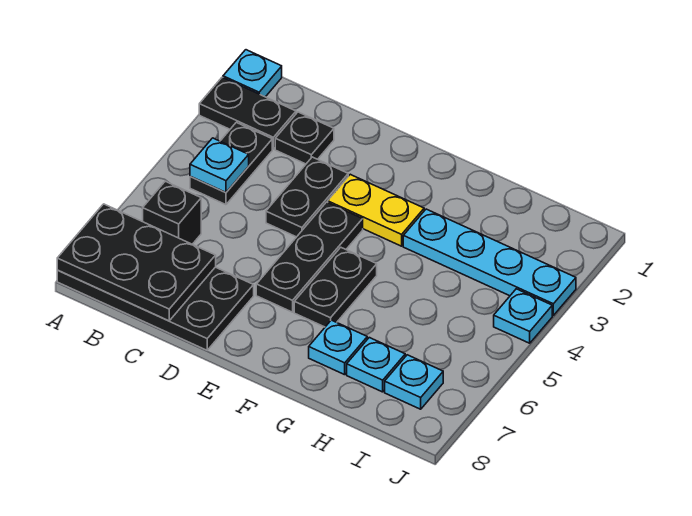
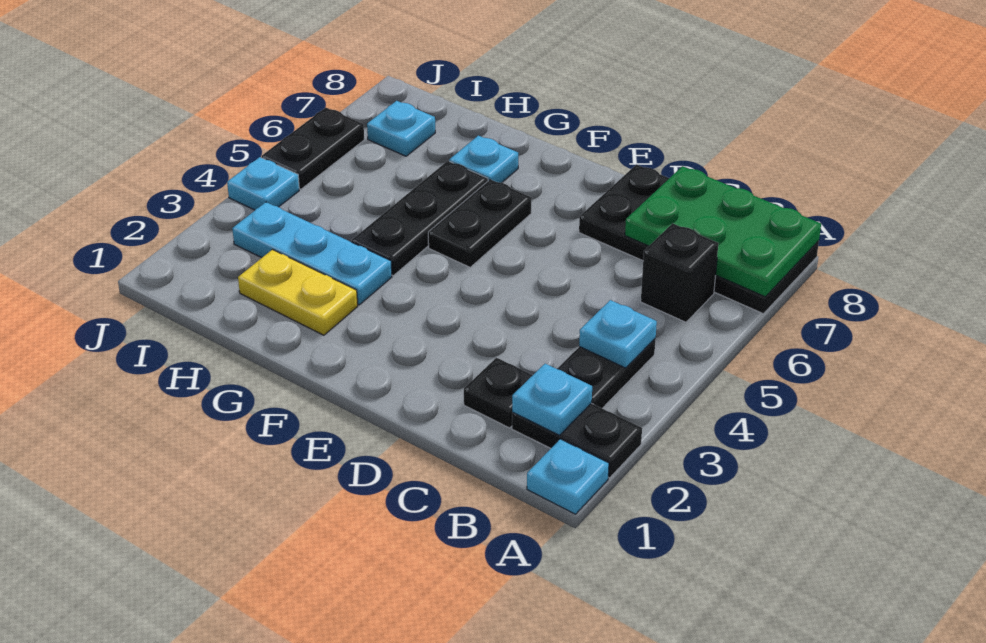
black plate A7:C8 level 2 -> green plate A7:C8 level 2
black plate D3:D4 level 1 -> black plate J5:J6 level 1
yellow plate E3:F3 level 1 -> yellow plate G2:H2 level 1
black plate E4:E6 level 1 -> black plate G4:G6 level 1
cyan plate G3:J3 level 1 -> cyan plate G3:I3 level 1
cyan plate H7 level 1 -> cyan plate B2 level 2

